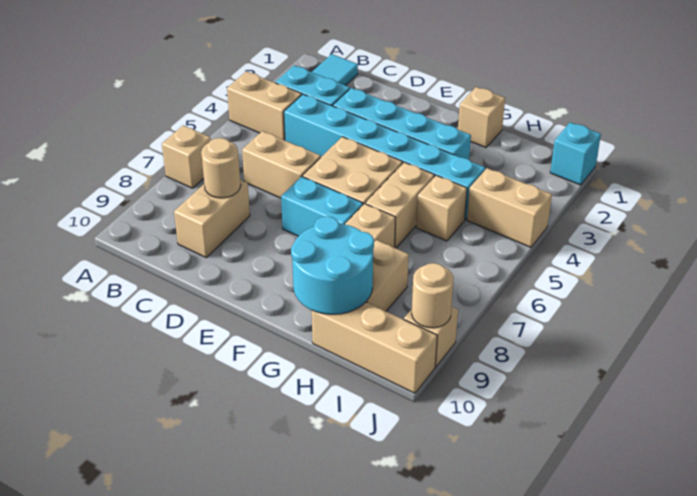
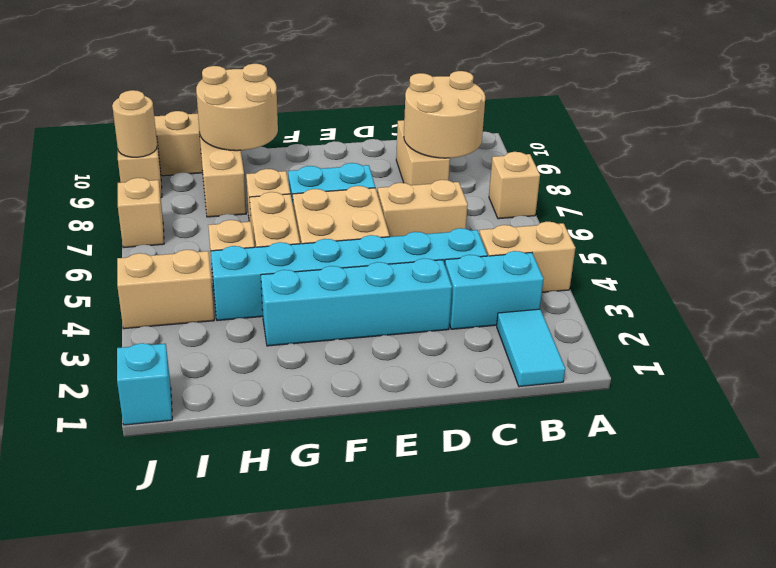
tan round brick C8 level 2 -> tan round brick B8:C9 level 2
tan brick G1 level 1 -> tan brick J7 level 1
cyan round brick G9:H10 level 2 -> tan round brick G9:H10 level 2

